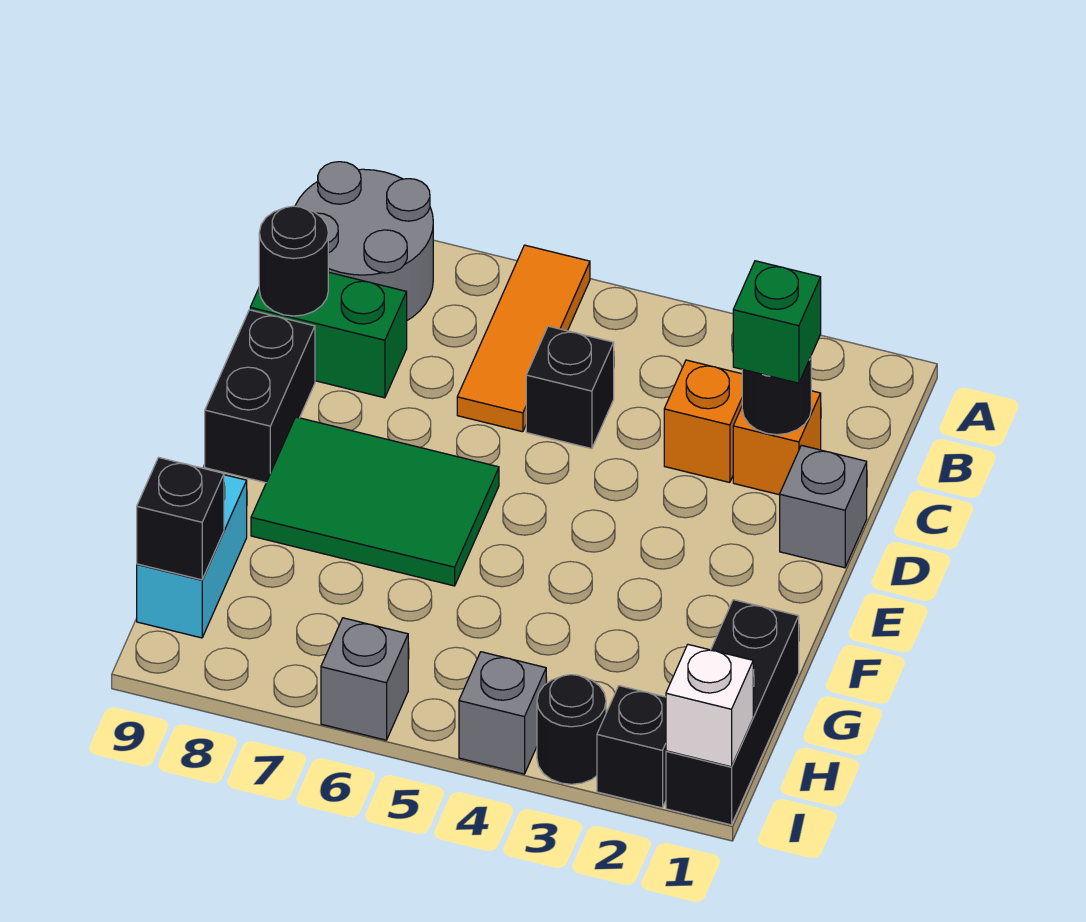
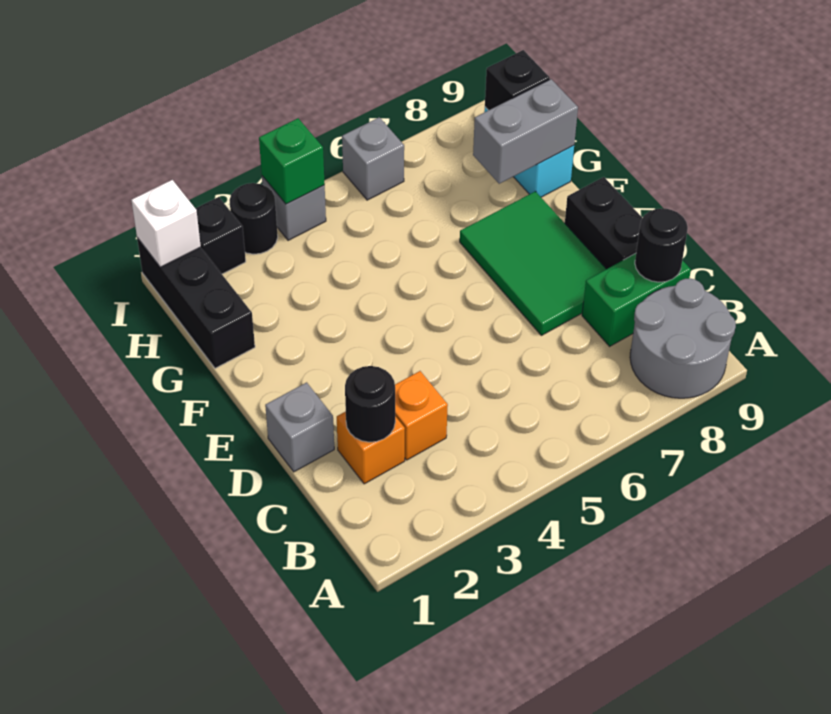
orange tile A6:C6 level 1 -> none
green brick C2 level 3 -> green brick I4 level 2
black brick C5 level 1 -> none
green tile E6:F8 level 1 -> green tile D7:F8 level 1
none -> grey brick G8:G9 level 2

